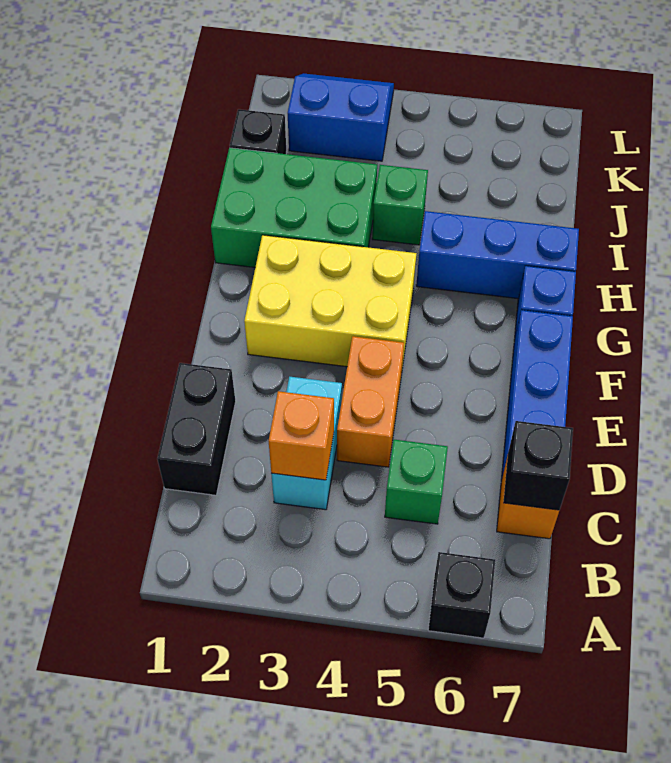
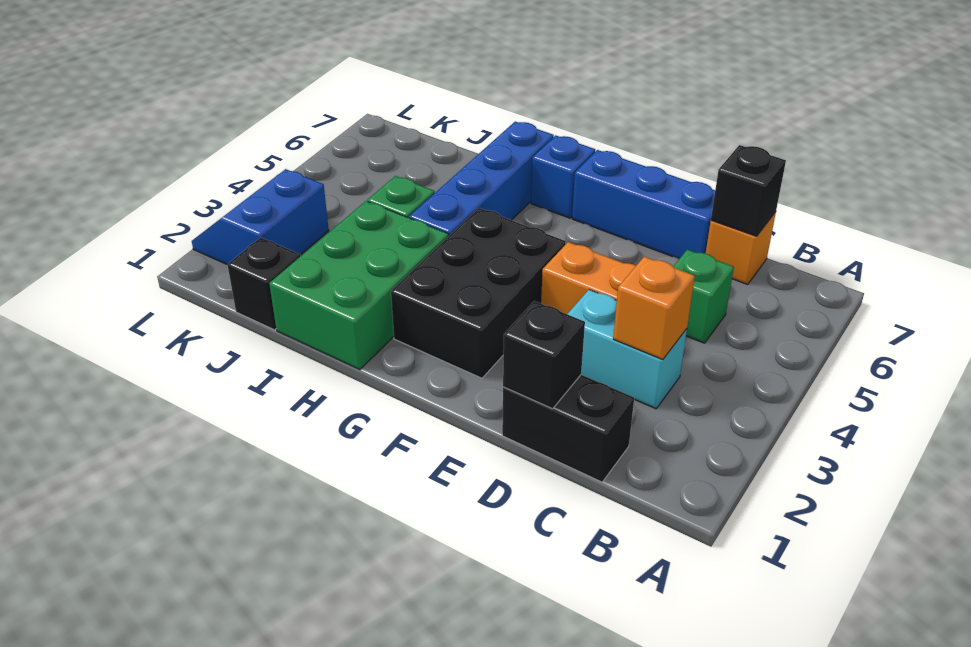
black brick A6 level 1 -> black brick D1 level 2
yellow brick F2:G4 level 1 -> black brick F2:G4 level 1
blue brick H5:H7 level 1 -> blue brick H4:H7 level 1

